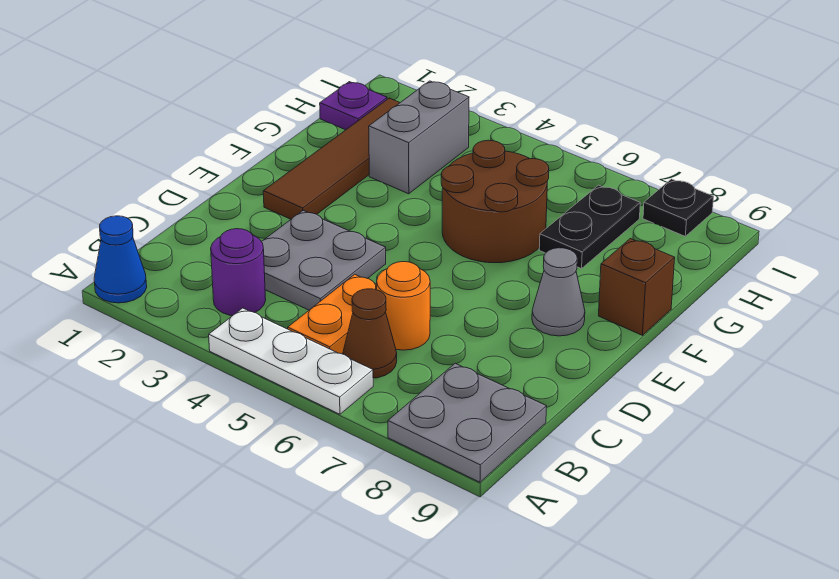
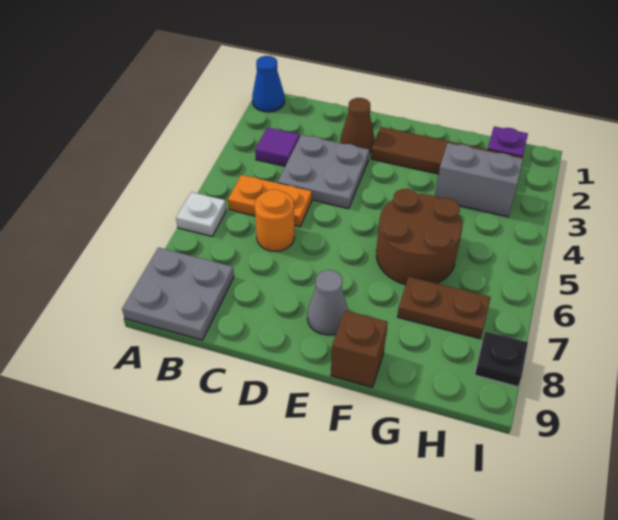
white plate A4:A6 level 1 -> white plate A6 level 1
purple round brick B3 level 1 -> purple tile B3 level 1
brown cone B6 level 1 -> brown cone D2 level 1
black plate G7:H7 level 1 -> brown plate G7:H7 level 1

